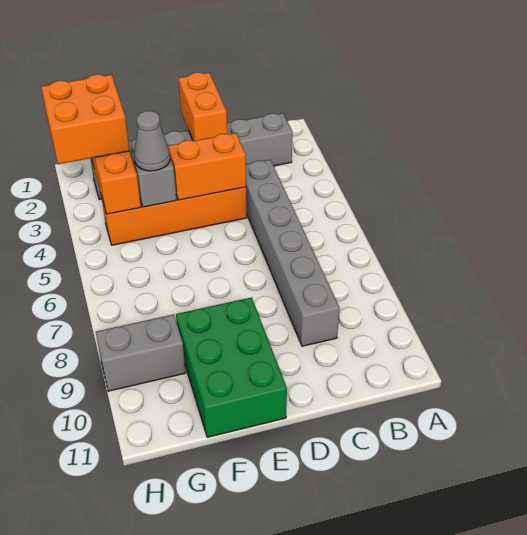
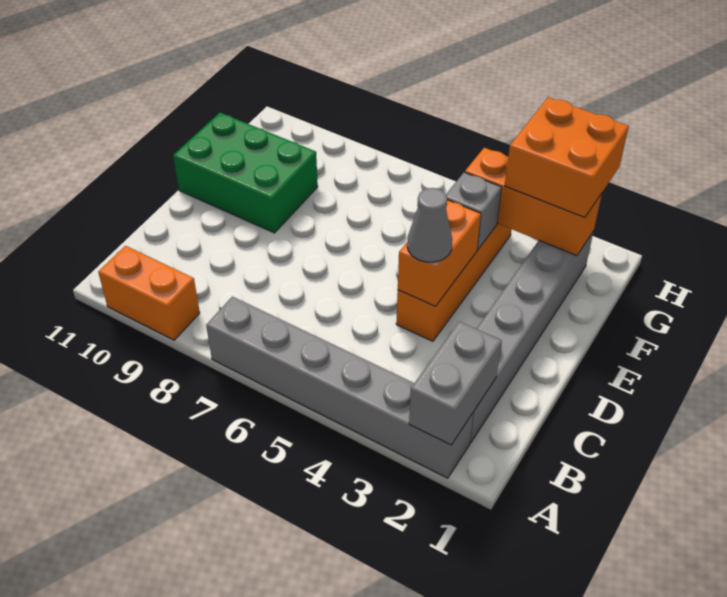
grey brick C4:C9 level 1 -> grey brick A2:A7 level 1
orange brick D1:D2 level 2 -> orange brick A9:A10 level 1
grey cone F4 level 3 -> grey cone D4 level 3
grey brick G9:H9 level 1 -> grey brick A2:B2 level 2

